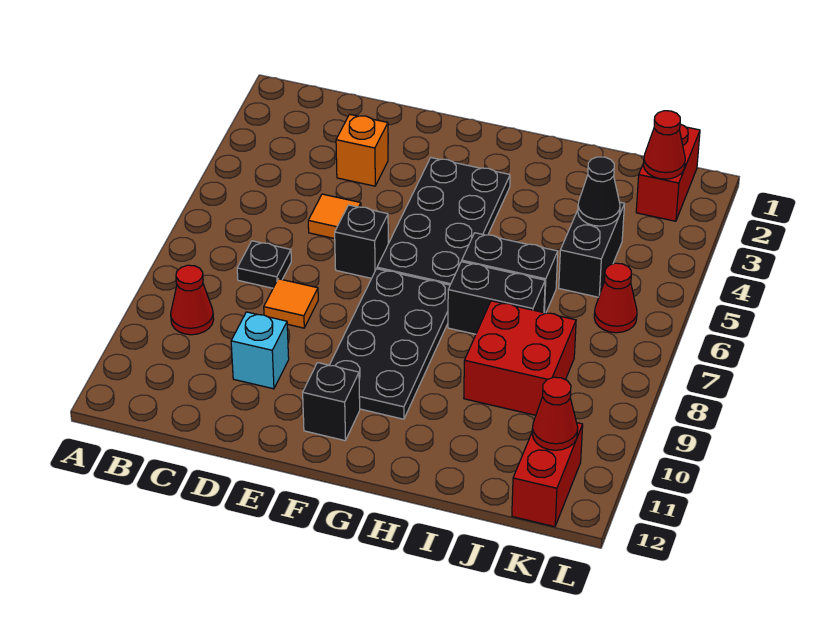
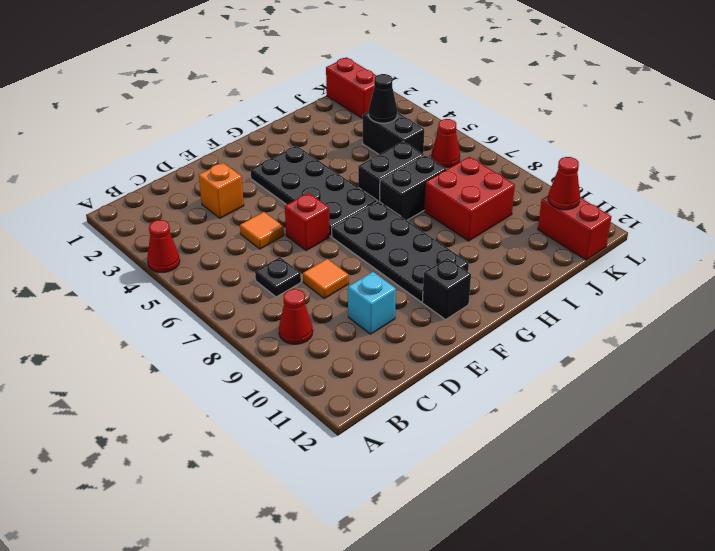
black brick E6 level 1 -> red brick E6 level 1
red cone K2 level 2 -> red cone A4 level 1

